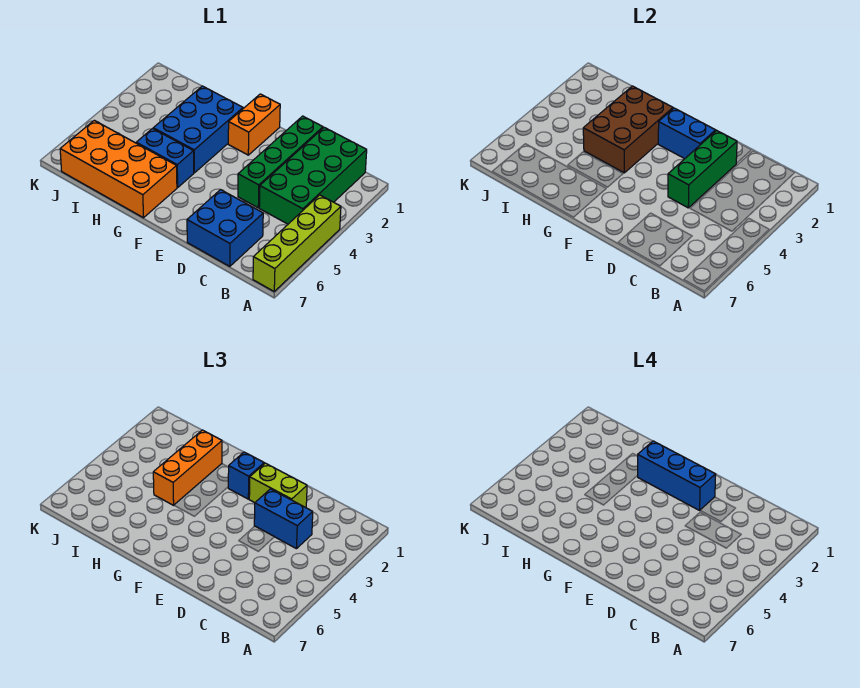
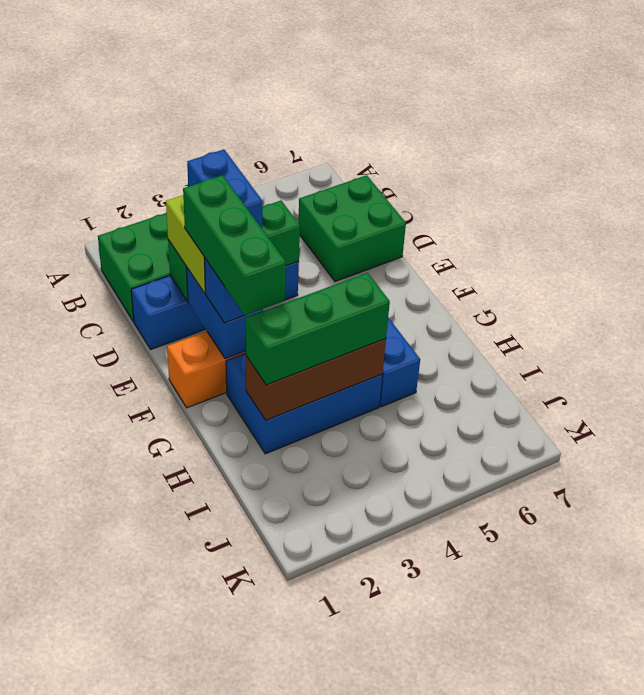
lime brick A4:A7 level 1 -> none
blue brick C6:D7 level 1 -> green brick C6:D7 level 1
green brick D1:D4 level 1 -> blue brick D1:D4 level 1
blue brick E2:G2 level 4 -> green brick E2:G2 level 4
brown brick G2:H4 level 2 -> brown brick H2:H4 level 2
orange brick G6:J7 level 1 -> none
orange brick H2:H4 level 3 -> green brick H2:H4 level 3

